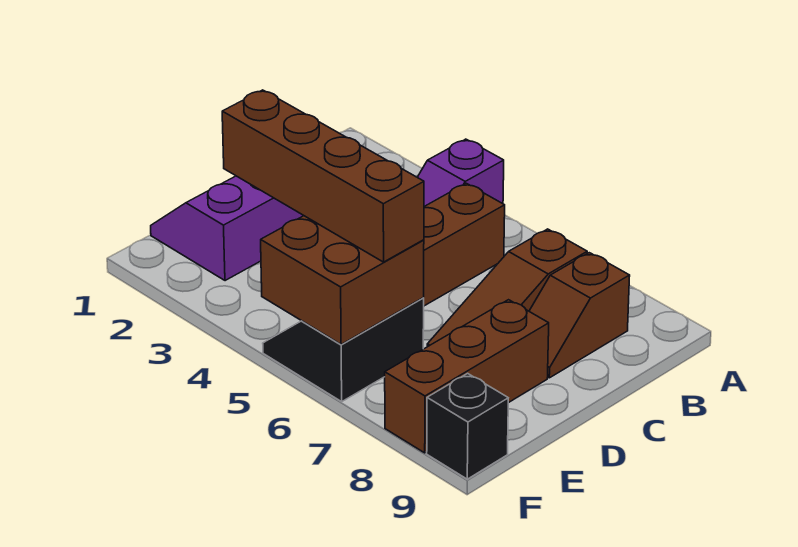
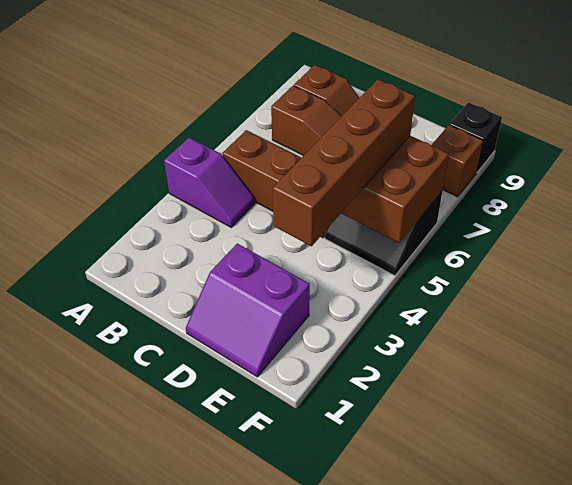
brown brick D8:F8 level 1 -> brown brick F8 level 1

